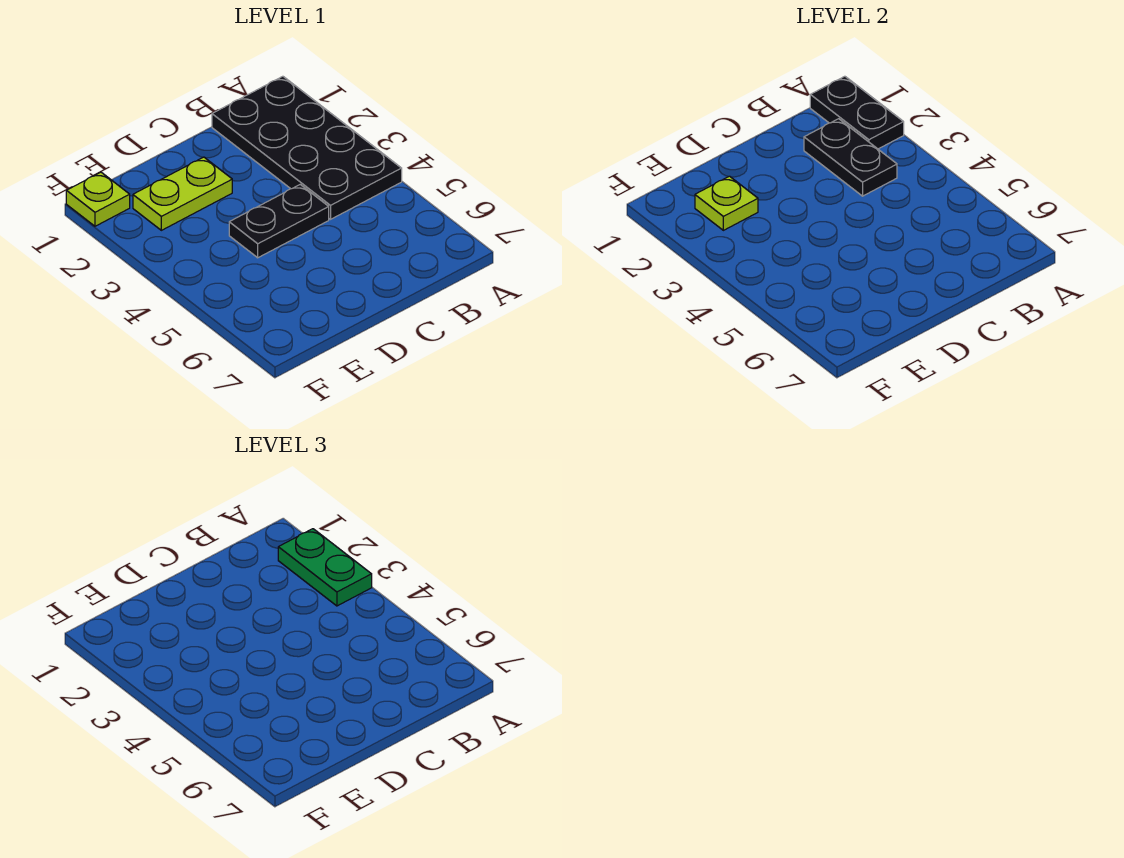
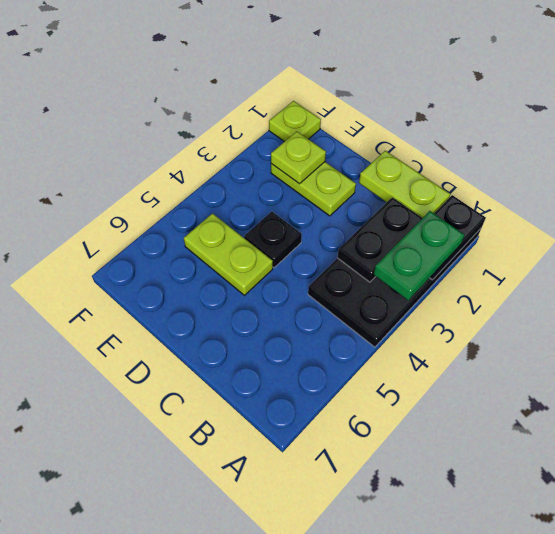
none -> lime plate B1:C1 level 2
black plate C4:D4 level 1 -> black plate D4 level 1
none -> lime plate D5:E5 level 1

